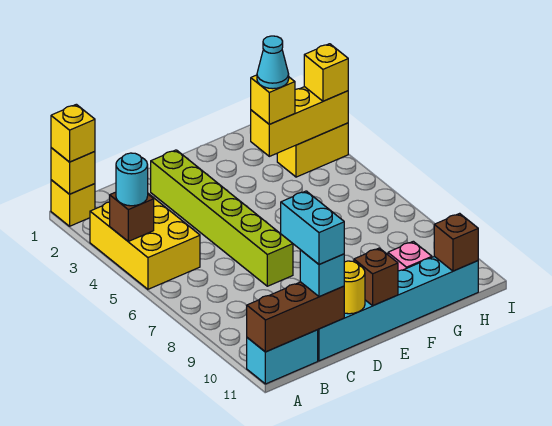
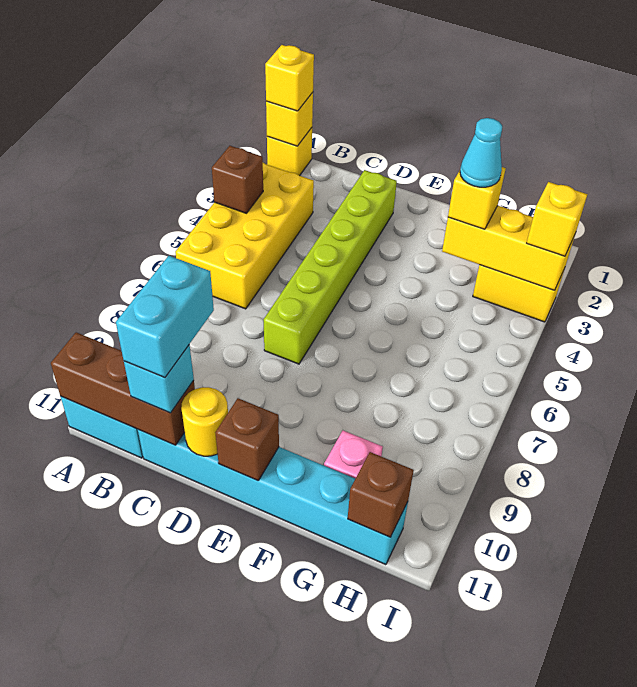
yellow brick A3:B5 level 1 -> yellow brick A3:B6 level 1
cyan round brick A4 level 3 -> none

